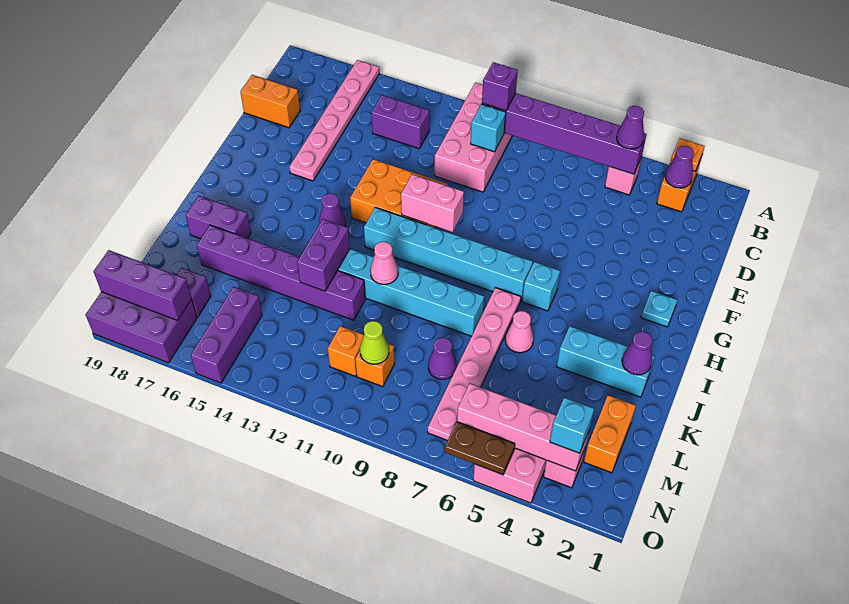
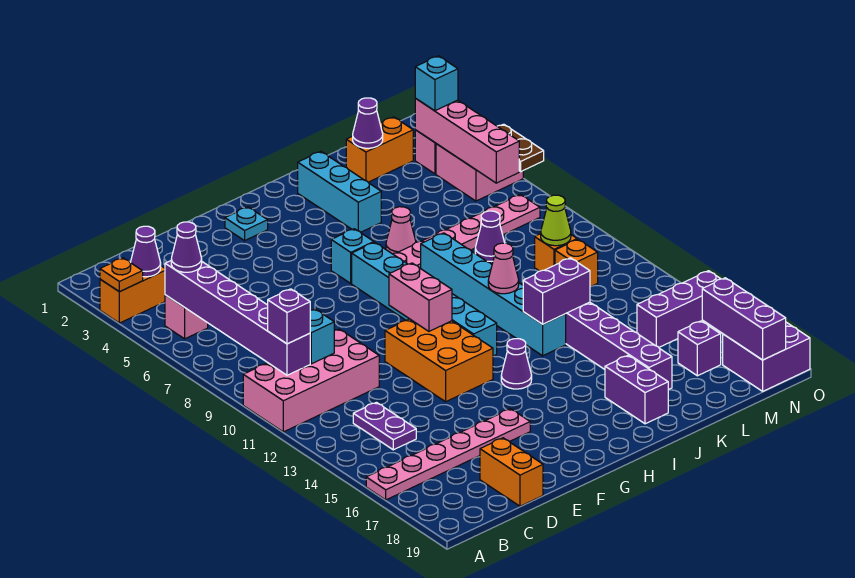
purple brick C13:C14 level 1 -> purple plate C13:C14 level 1
purple cone J2 level 2 -> purple cone L2 level 2
purple brick N17:O19 level 1 -> purple brick N18:O19 level 1

